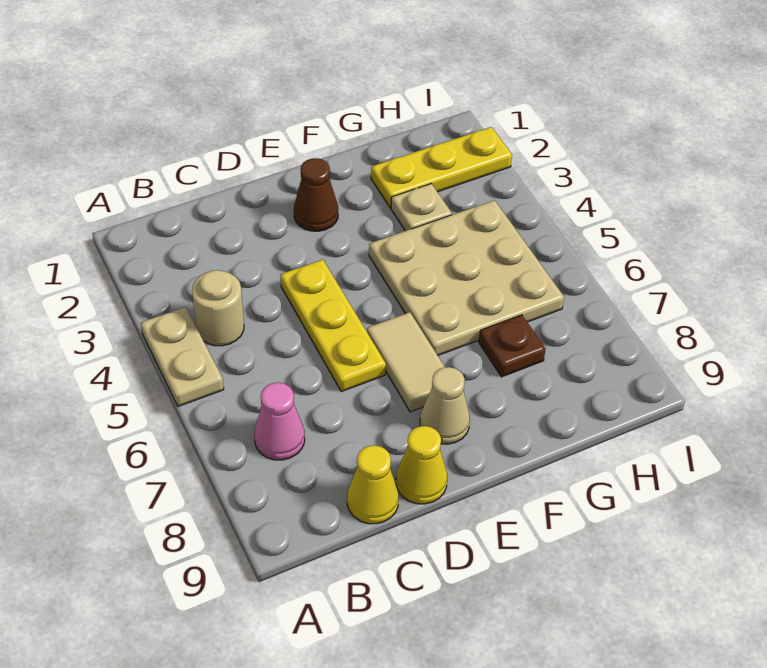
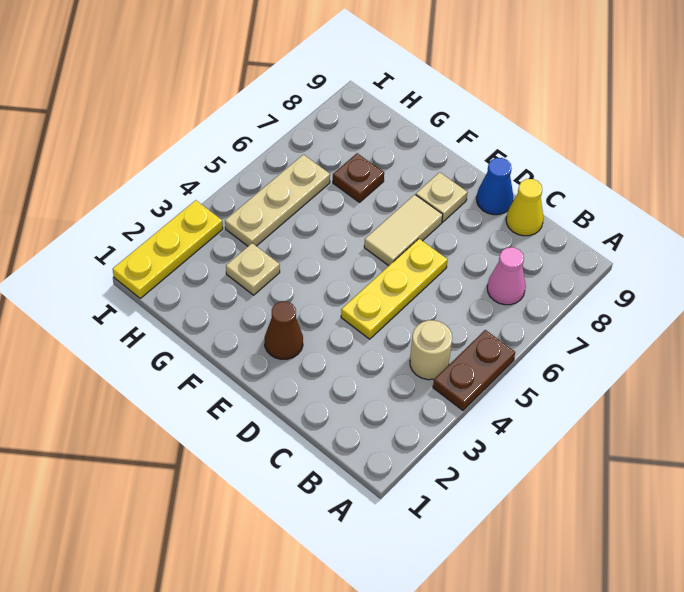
tan plate A4:A5 level 1 -> brown plate A4:A5 level 1
yellow cone D9 level 1 -> blue cone D9 level 1
tan cone E8 level 1 -> tan plate E8 level 1
tan plate F4:H6 level 1 -> tan plate H4:H6 level 1
yellow plate G2:I2 level 1 -> yellow plate I1:I3 level 1

